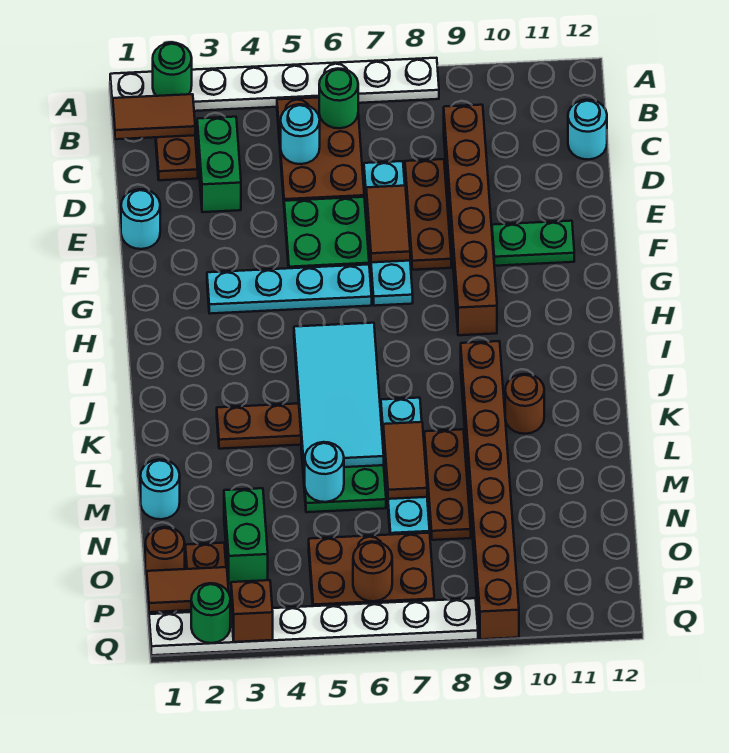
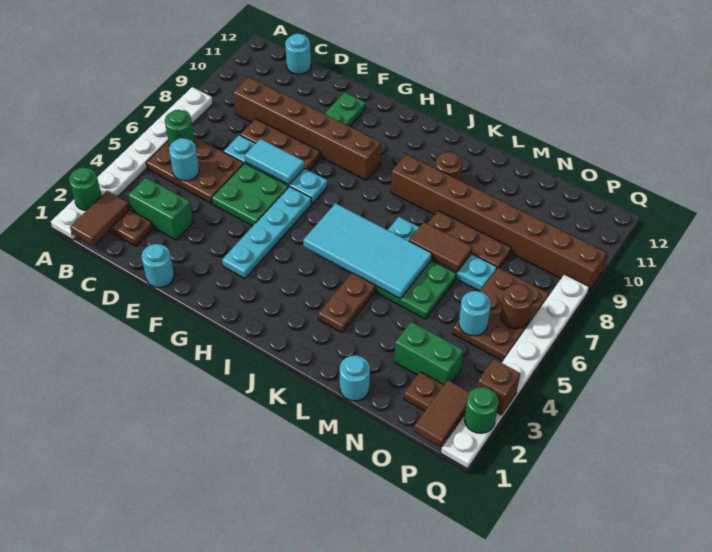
brown tile E7:F7 level 2 -> cyan tile E7:F7 level 2
cyan round brick M5 level 2 -> cyan round brick O5 level 2
brown round brick O1 level 1 -> none

